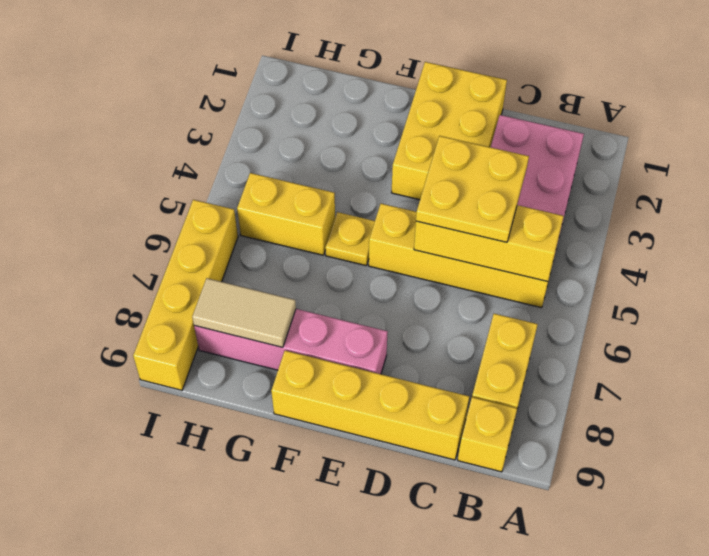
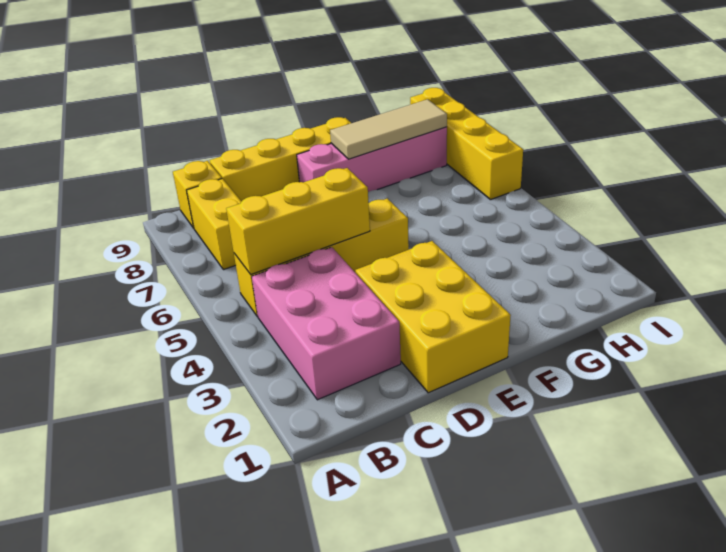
yellow plate C4:D5 level 3 -> none
yellow plate F5 level 1 -> none
yellow brick G5:H5 level 1 -> none
tan tile G8:H8 level 2 -> tan tile F8:H8 level 2

